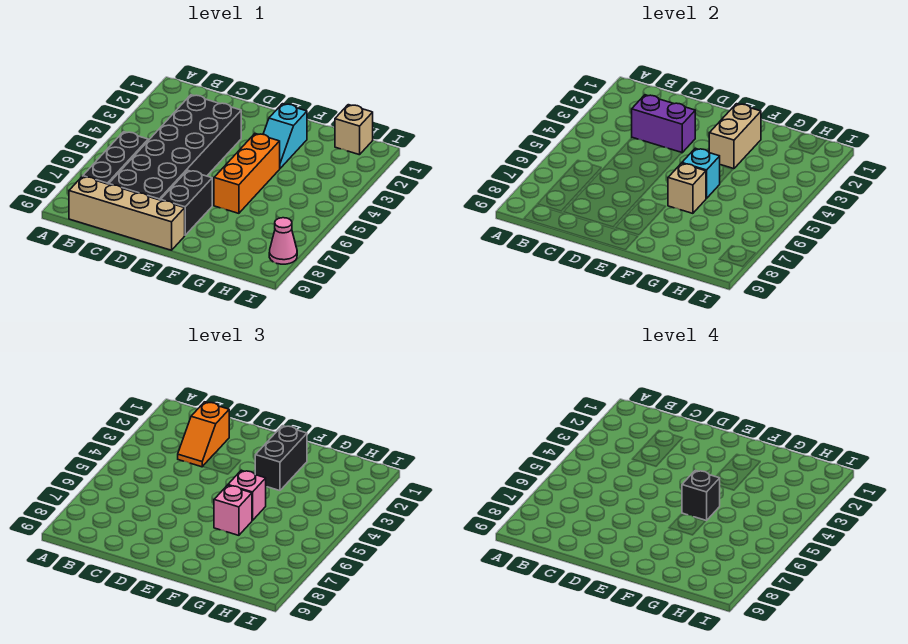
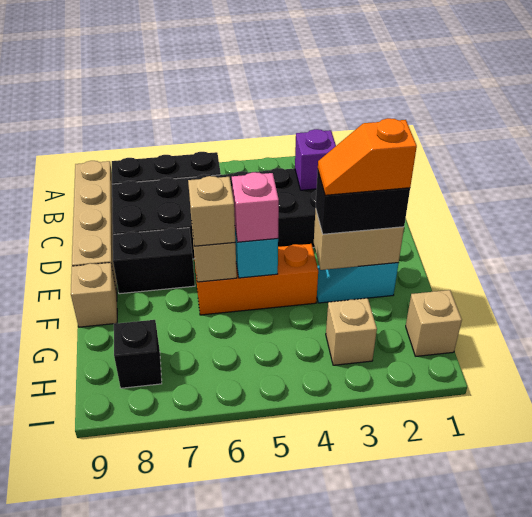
orange slope C2:C3 level 3 top 2 -> orange slope F2:F3 level 4 top 2
purple brick C3:D3 level 2 -> purple brick C3 level 2
black brick F5 level 4 -> black brick H8 level 1
pink brick F6 level 3 -> tan brick F6 level 3
none -> tan brick F9 level 1
none -> tan brick H3 level 1
pink cone I8 level 1 -> none

